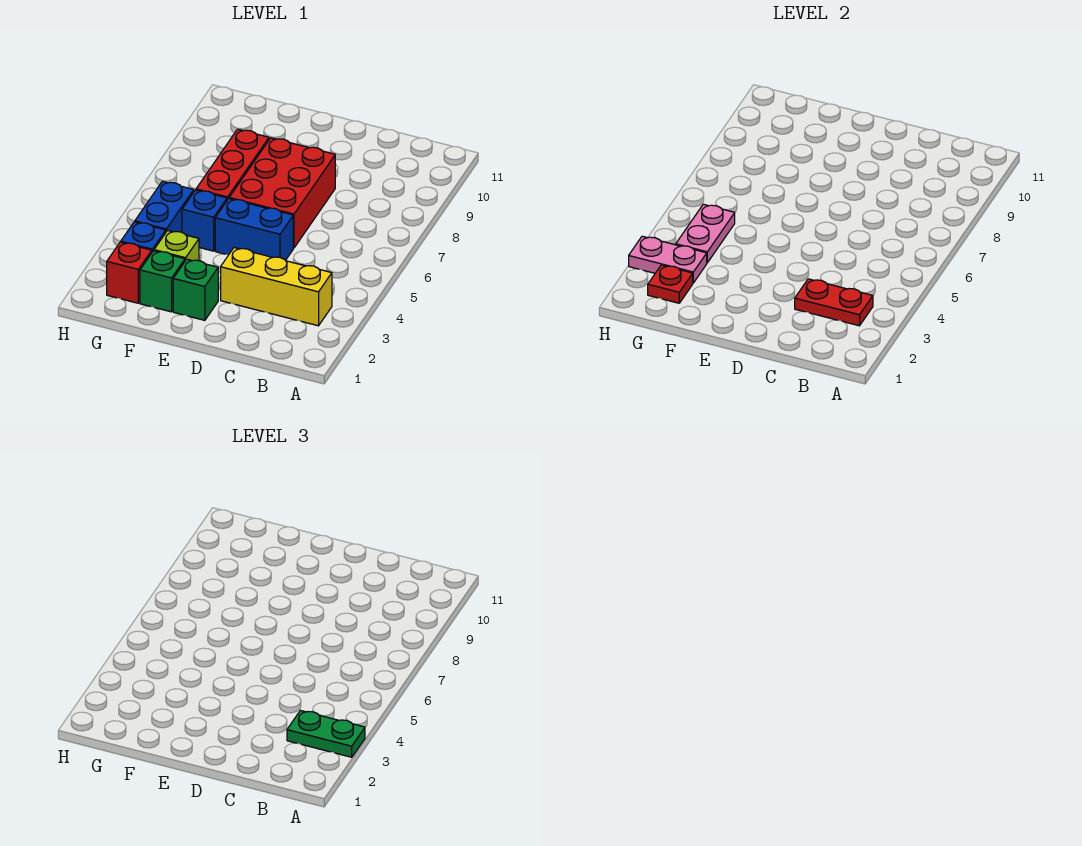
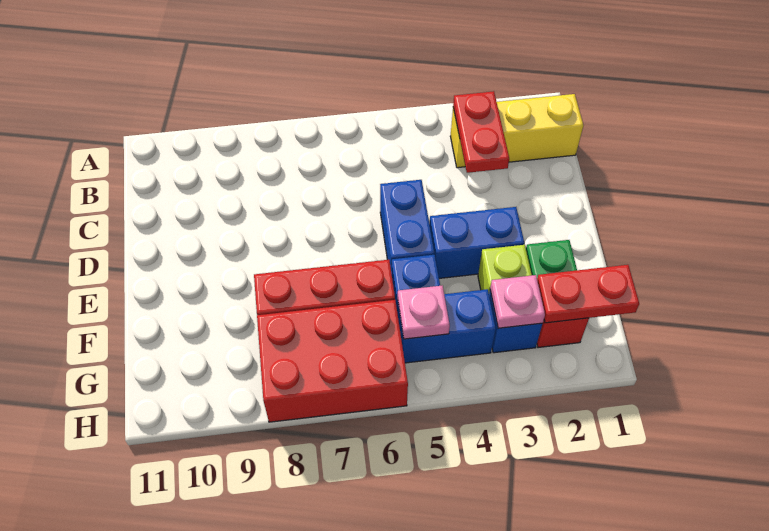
green plate A3:B3 level 3 -> none
yellow brick B3:D3 level 1 -> yellow brick B1:B3 level 1
red brick D6:E8 level 1 -> red brick G6:H8 level 1
green brick E2 level 1 -> none
none -> blue brick E3:E4 level 1
red plate G2 level 2 -> red plate G1:G2 level 2
pink plate G3:H3 level 2 -> pink plate G3 level 2
pink plate G4:G5 level 2 -> pink plate G5 level 2

